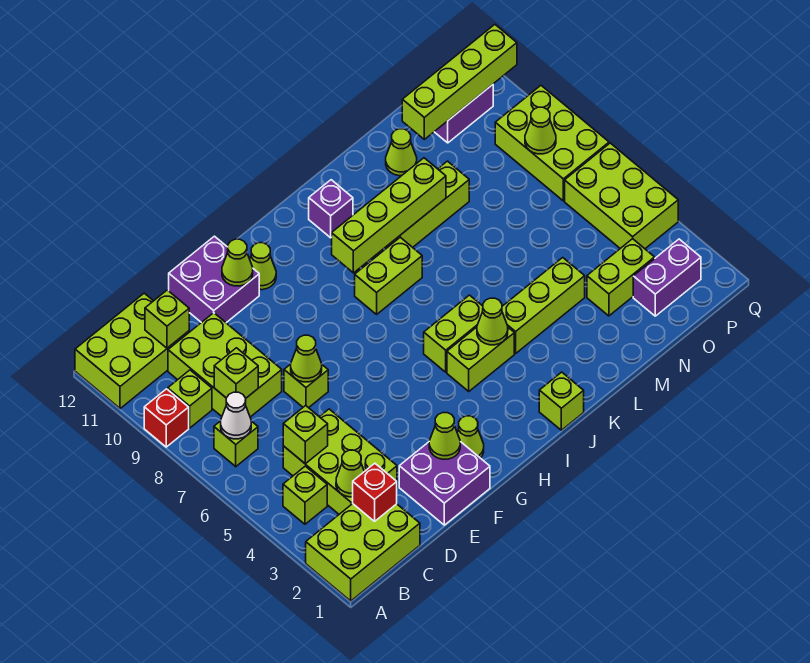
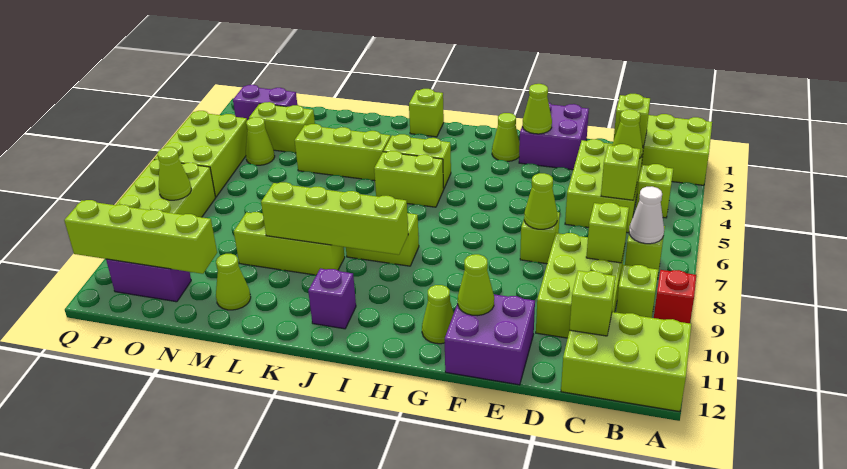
red brick C2 level 2 -> lime brick C2 level 2
lime cone J4 level 2 -> lime cone O4 level 1

